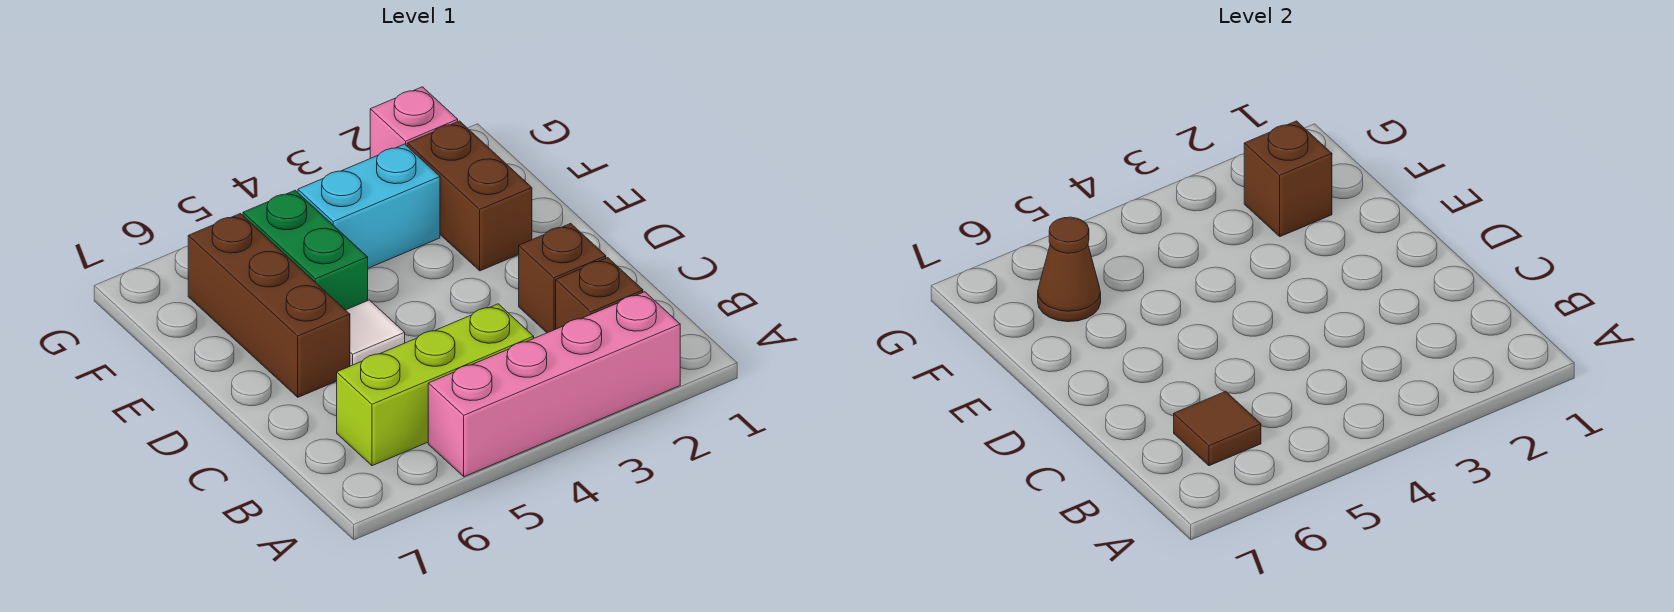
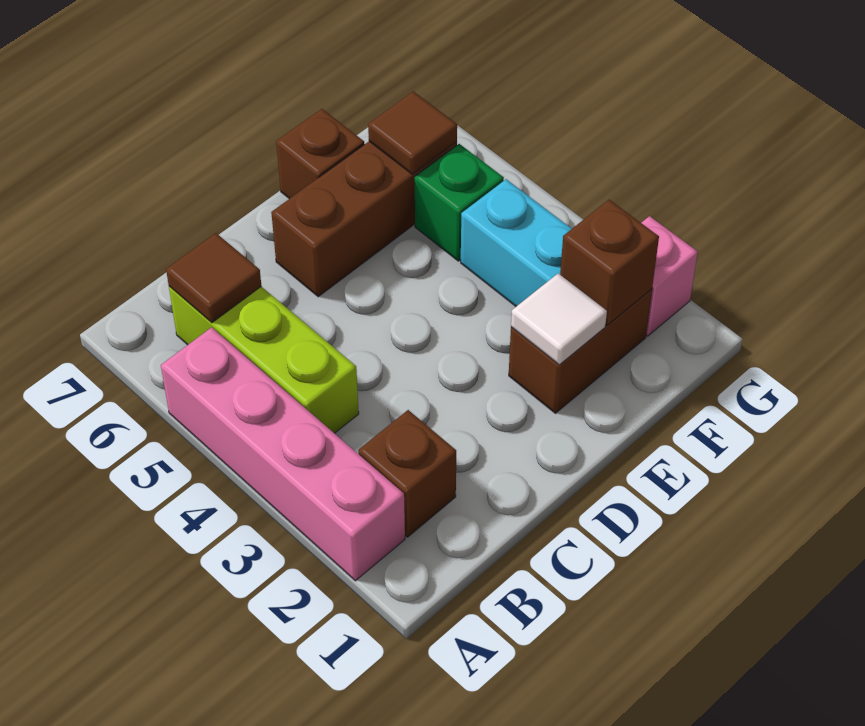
brown brick C2 level 1 -> brown brick E7 level 1
white tile D5 level 1 -> white tile E2 level 2
green brick E5:F5 level 1 -> green brick F5 level 1
brown cone F6 level 2 -> brown tile F6 level 2

